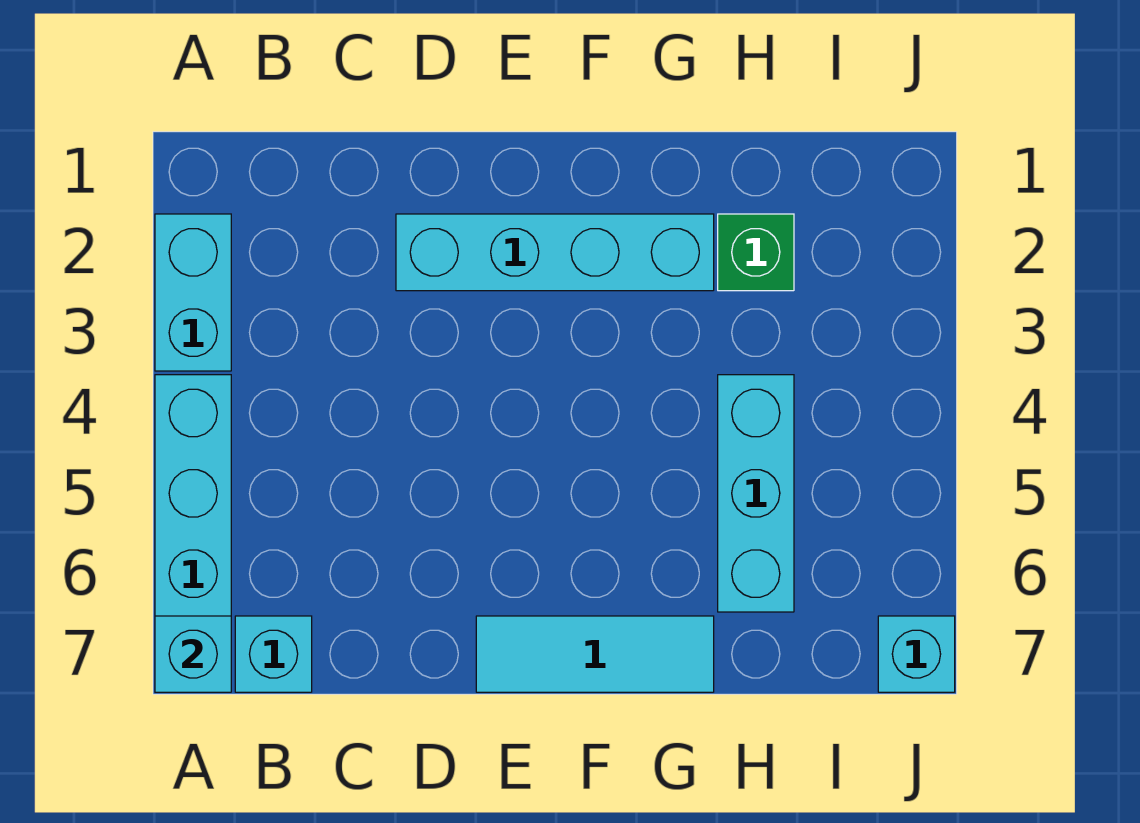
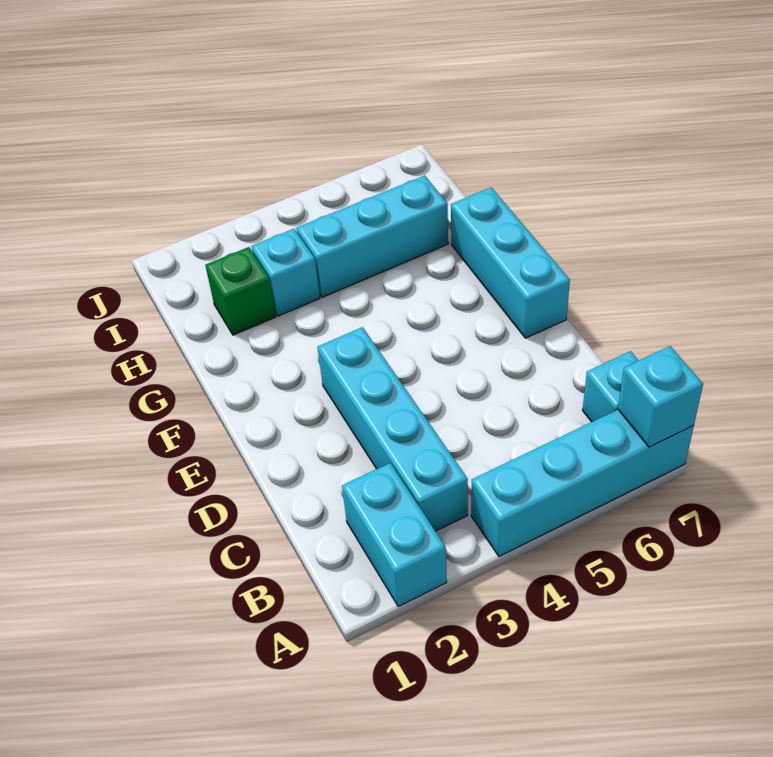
cyan brick A2:A3 level 1 -> cyan brick A2:B2 level 1
cyan brick D2:G2 level 1 -> cyan brick B3:E3 level 1
cyan tile E7:G7 level 1 -> cyan brick E7:G7 level 1
cyan brick J7 level 1 -> cyan brick H3 level 1

